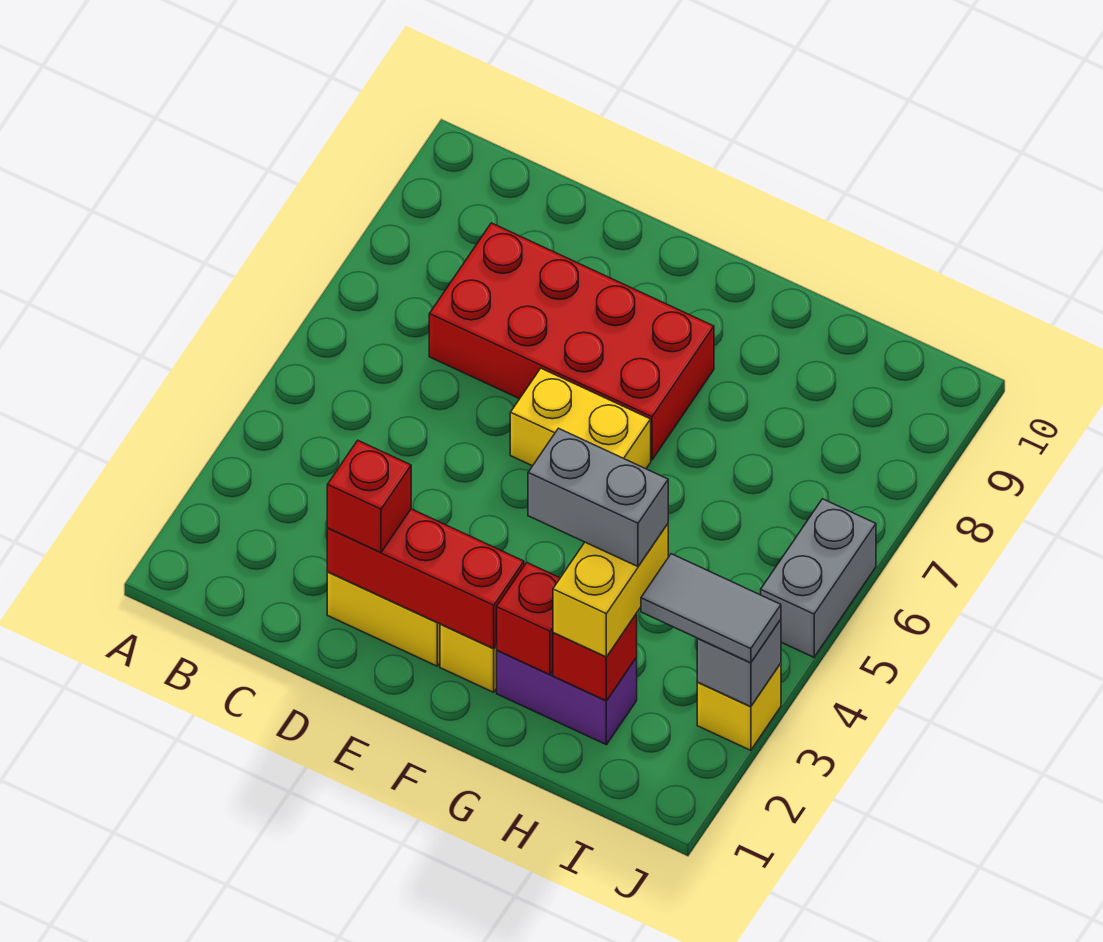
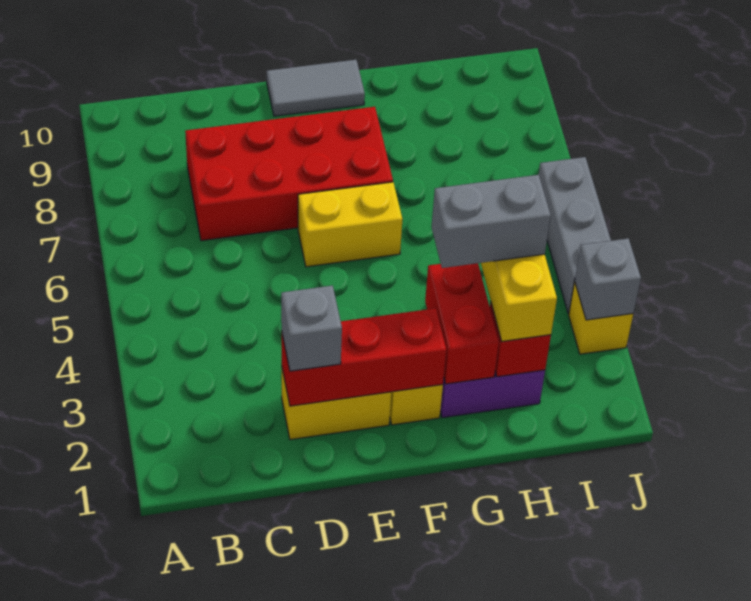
red brick D2 level 3 -> grey brick D2 level 3
red brick G2 level 2 -> red brick G2:G3 level 2
grey tile I3:J3 level 3 -> grey tile E10:F10 level 1
grey brick J5:J6 level 1 -> grey brick J4:J6 level 1

